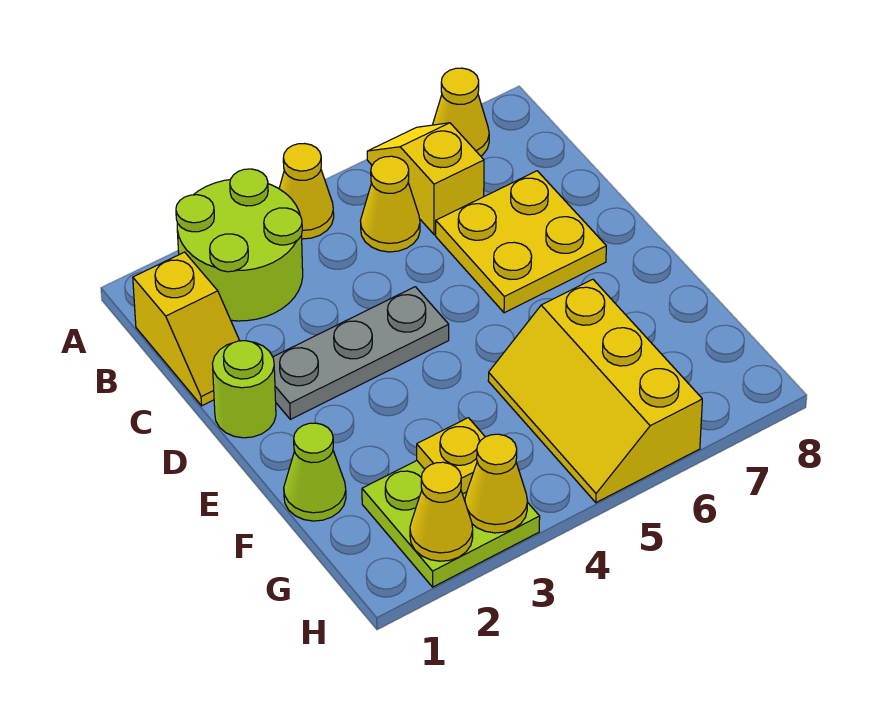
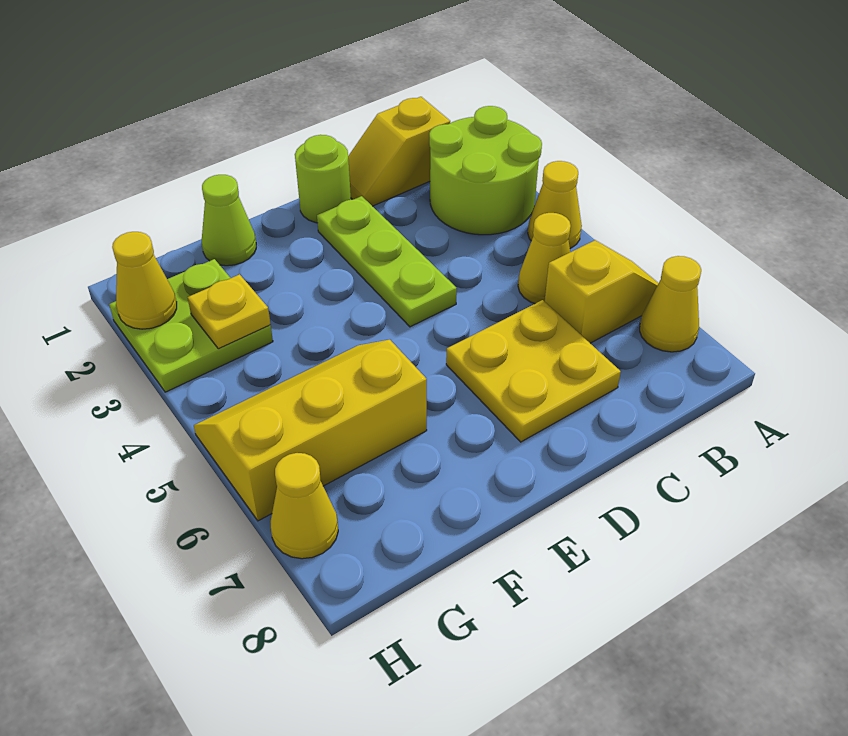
grey plate D2:D4 level 1 -> lime plate D2:D4 level 1
yellow cone H3 level 2 -> yellow cone H7 level 1

